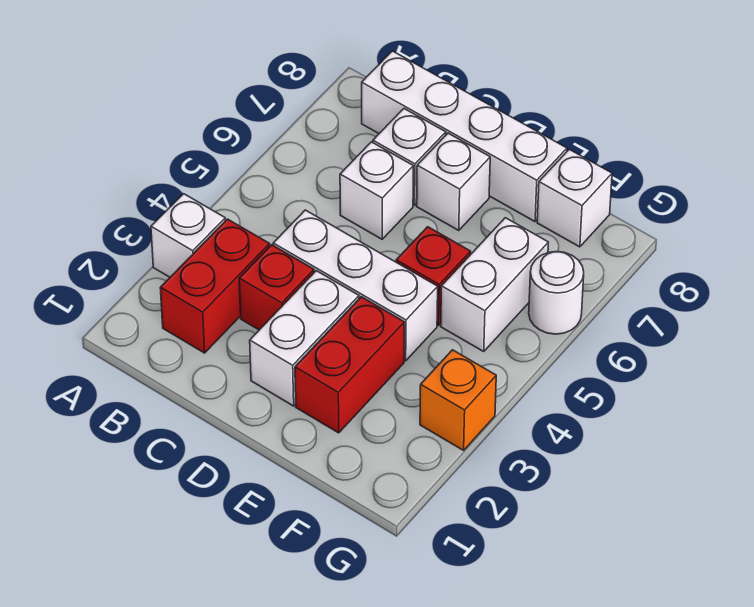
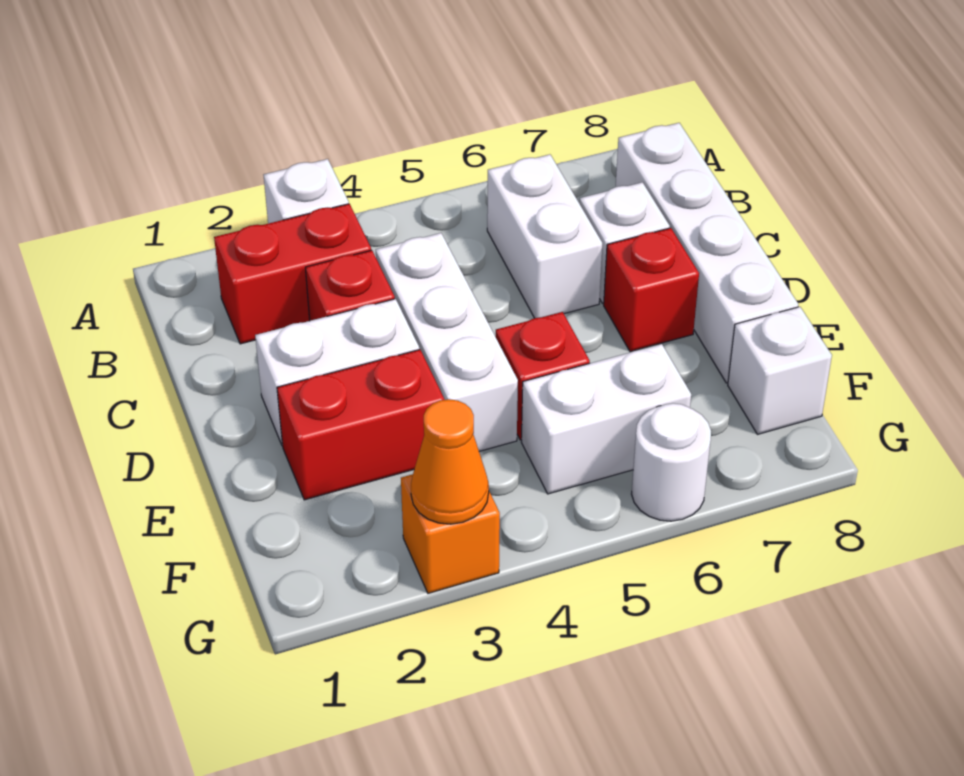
white brick C6 level 1 -> white brick B6:C6 level 1
white brick D7 level 1 -> red brick D7 level 1
none -> orange cone G3 level 2

